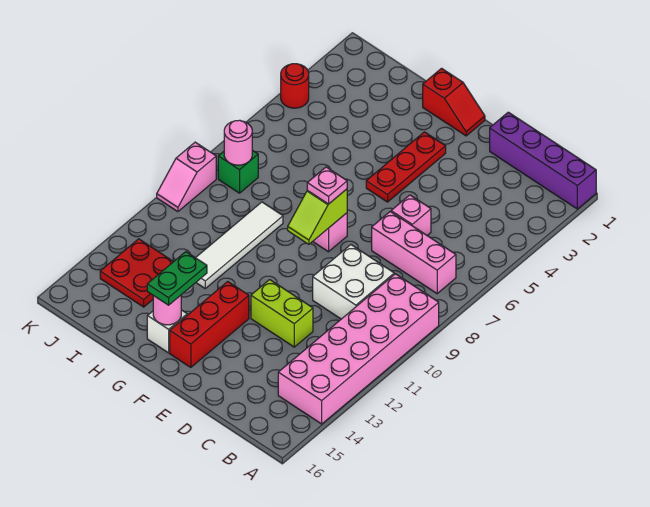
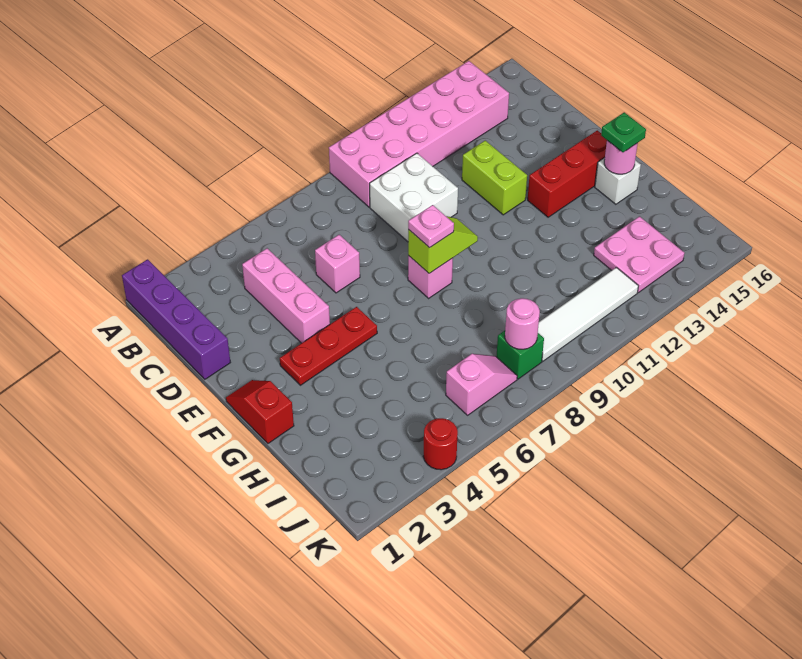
pink brick B7:D7 level 1 -> pink brick C4:E4 level 1
green plate G14:G15 level 3 -> green plate G15 level 3
white tile H9:H12 level 1 -> white tile J9:J12 level 1
red plate I13:J14 level 1 -> pink plate I13:J14 level 1
pink slope K9:K10 level 1 top 9 -> pink slope J6:J7 level 1 top 6

